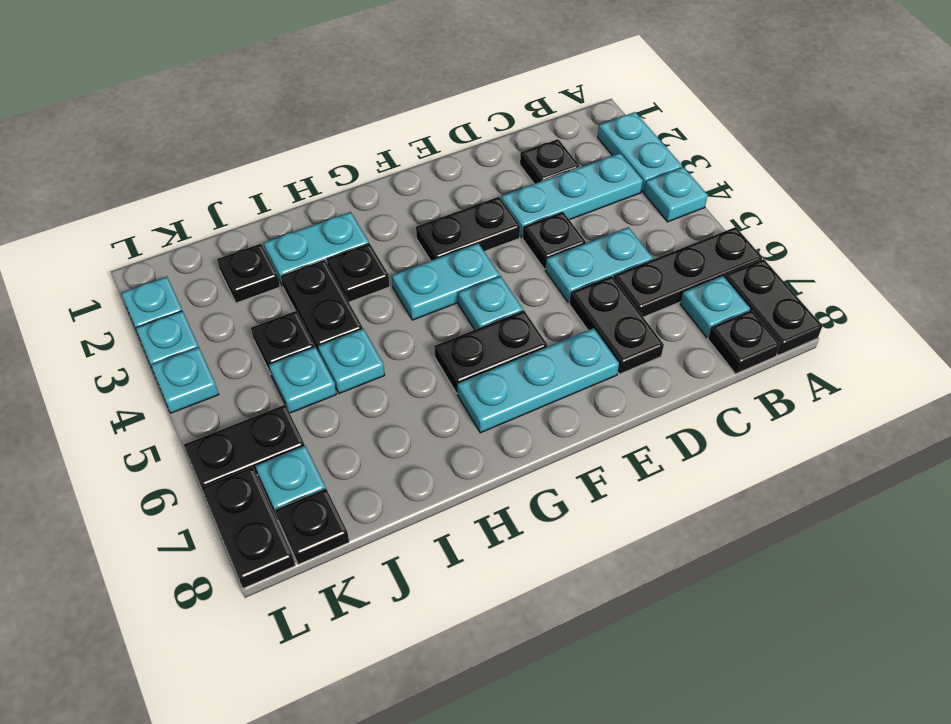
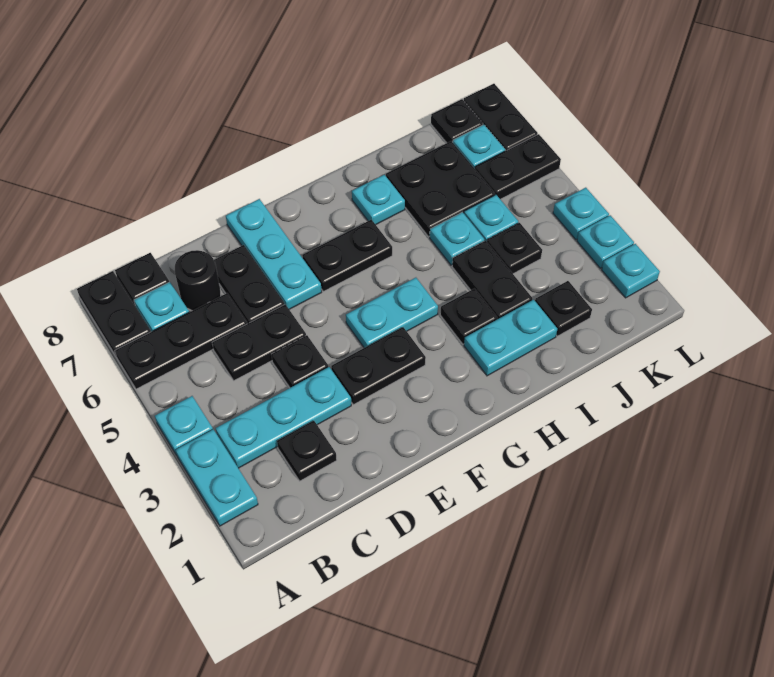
cyan plate C5:D5 level 1 -> black plate C5:D5 level 1
none -> black round brick C7 level 1
cyan plate E7:G7 level 1 -> cyan plate E6:E8 level 1
cyan plate F5 level 1 -> cyan plate H7 level 1
none -> black plate I6:J7 level 1

